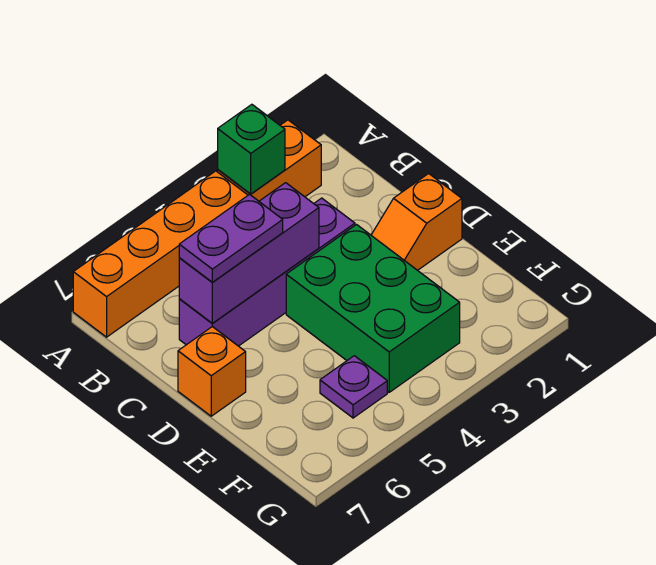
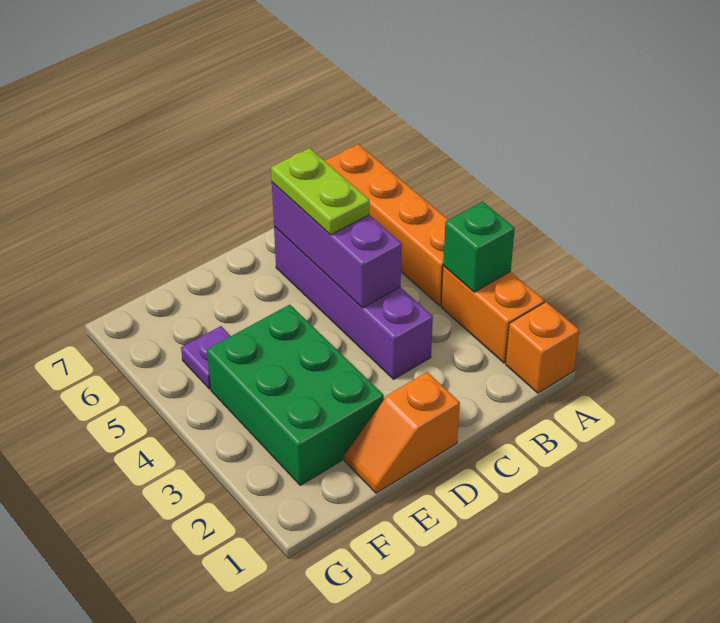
purple plate C5:C6 level 3 -> lime plate C5:C6 level 3
orange slope D1:D2 level 1 top 1 -> orange slope D1:E1 level 1 top D
green brick D3:F4 level 1 -> green brick E2:F4 level 1
orange brick D7 level 1 -> orange brick A1 level 1

